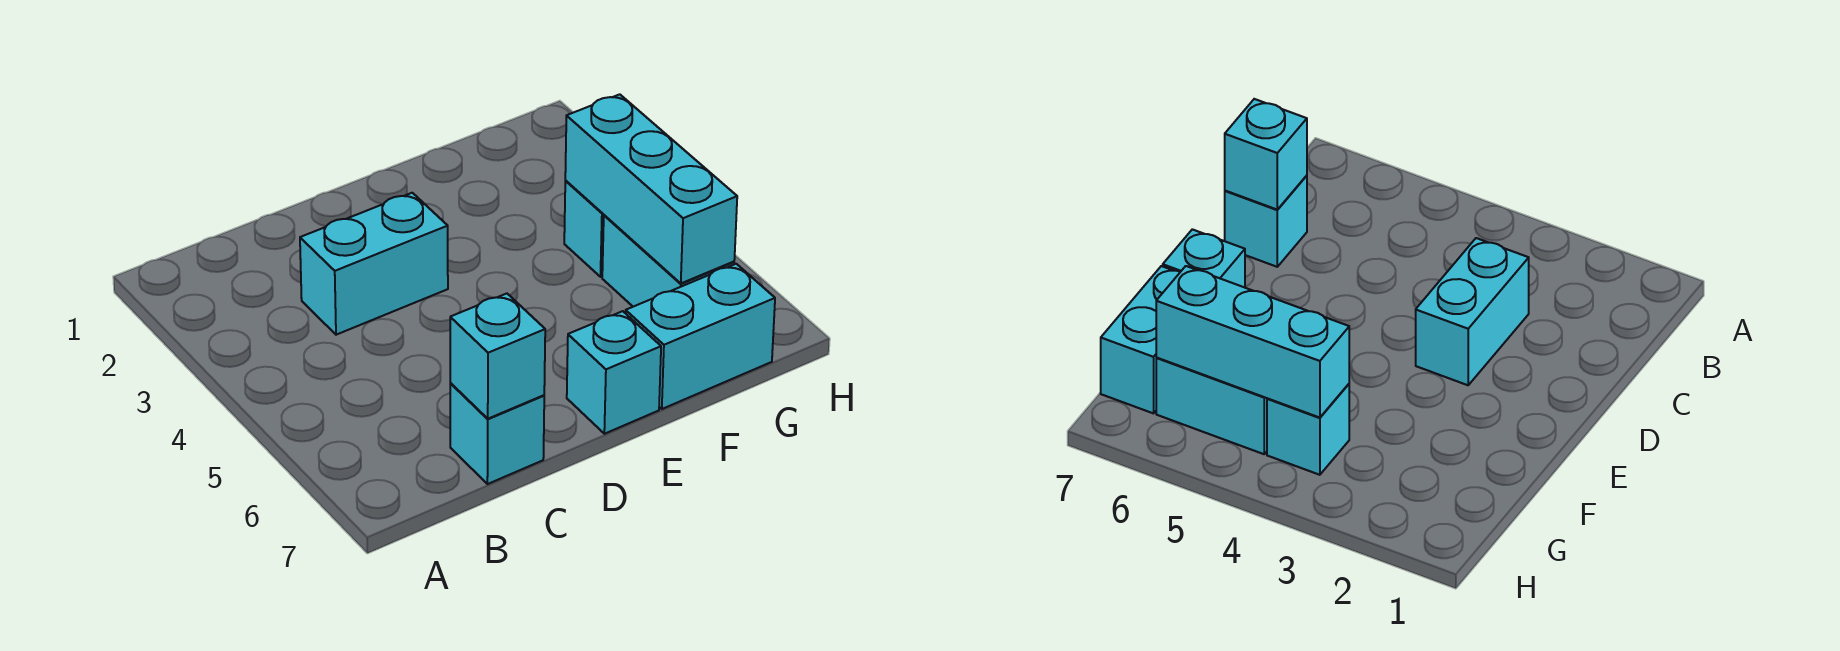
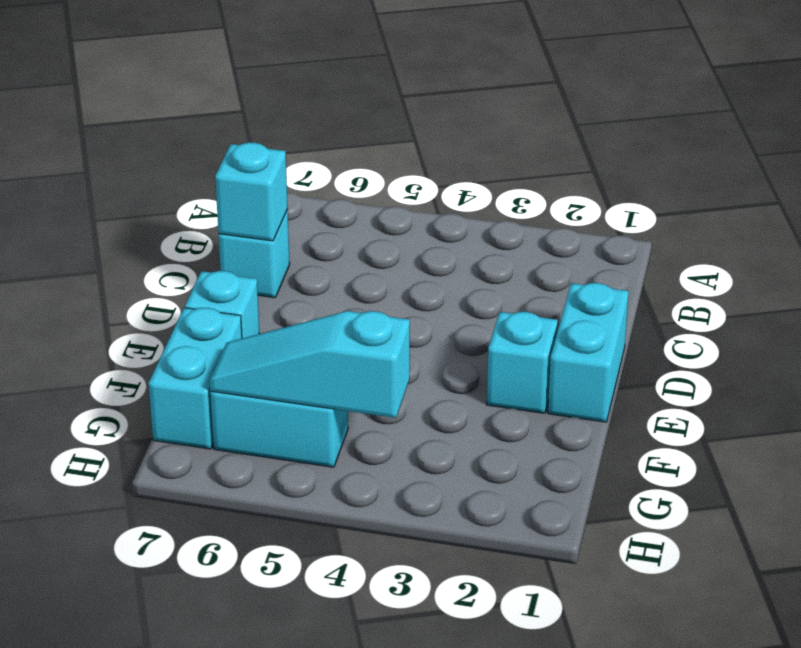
cyan brick C3:D3 level 1 -> cyan brick D1:E1 level 1
cyan brick G4 level 1 -> cyan brick E2 level 1
cyan brick G4:G6 level 2 -> cyan slope G4:G6 level 2 top 4

